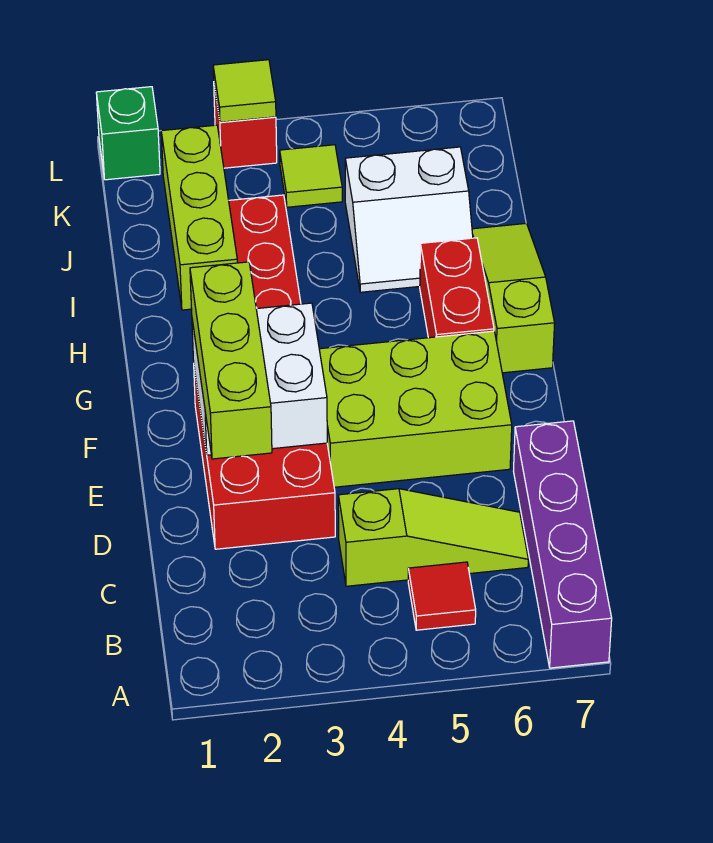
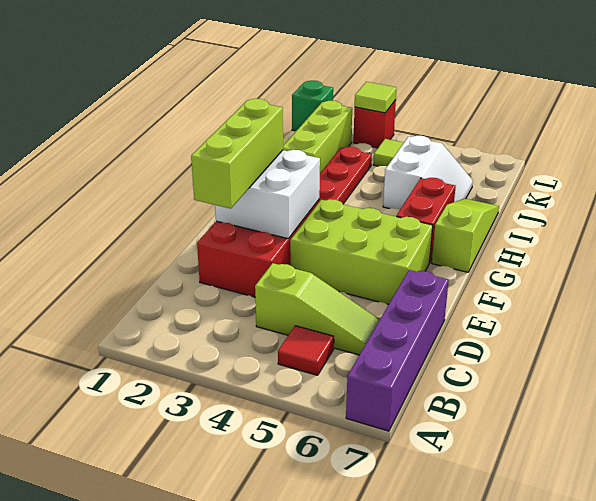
white slope I5:J6 level 1 top J -> white slope I5:J6 level 1 top 5

